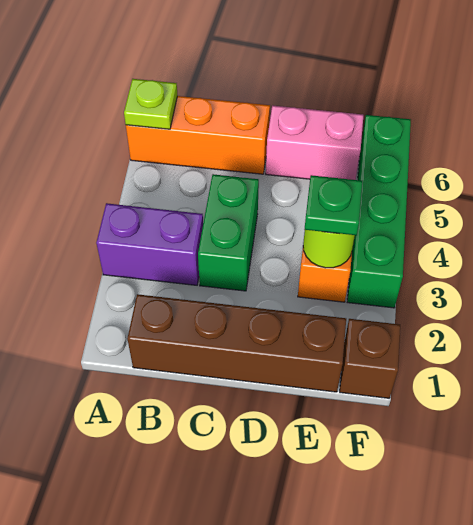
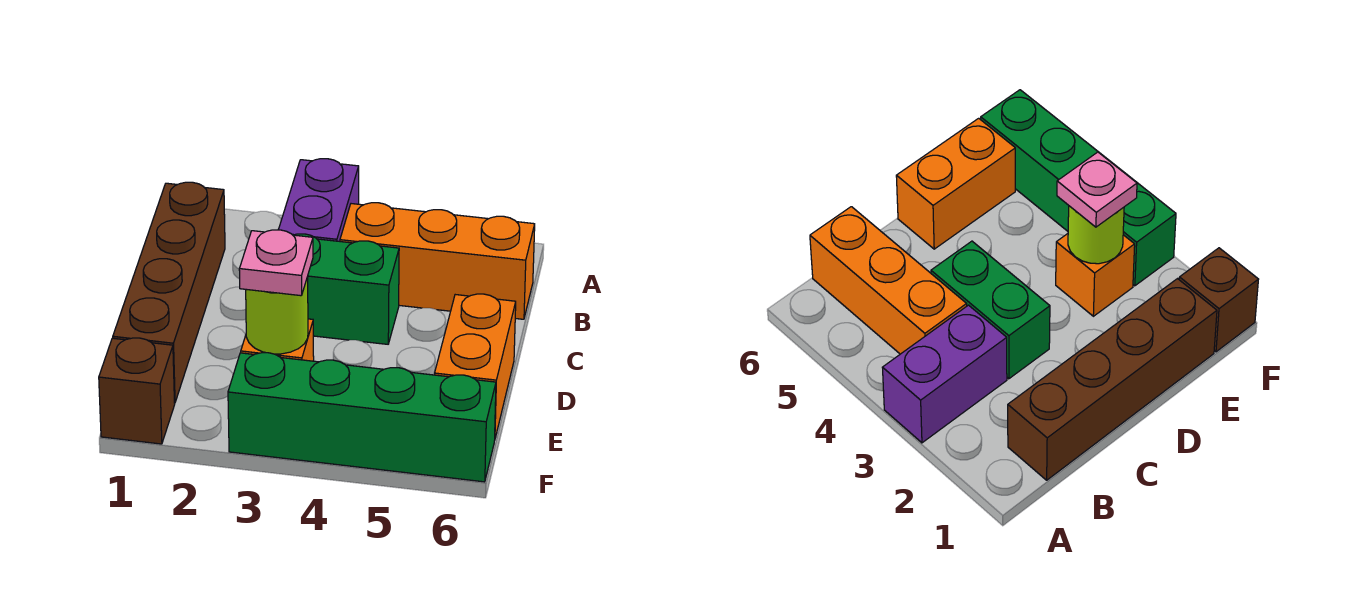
orange brick A6:C6 level 1 -> orange brick B4:B6 level 1
lime plate A6 level 2 -> none
pink brick D6:E6 level 1 -> orange brick D6:E6 level 1
green plate E3 level 3 -> pink plate E3 level 3

